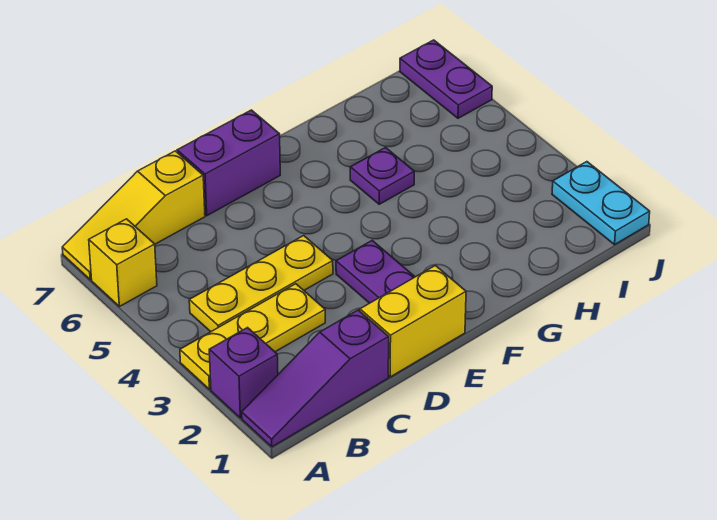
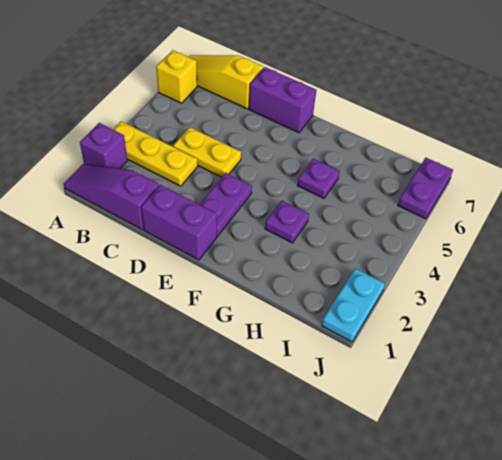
yellow plate B4:D4 level 1 -> yellow plate C4:D4 level 1
yellow brick D1:E1 level 1 -> purple brick D1:E1 level 1
none -> purple plate G3 level 1

